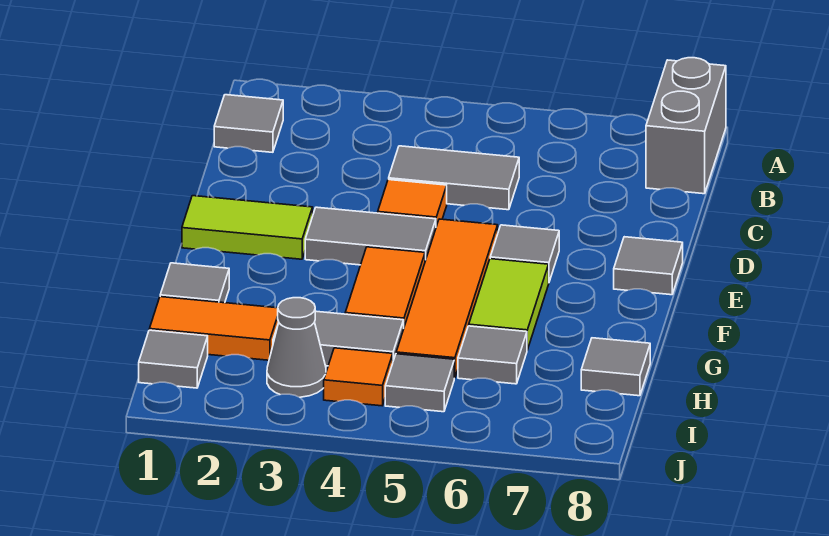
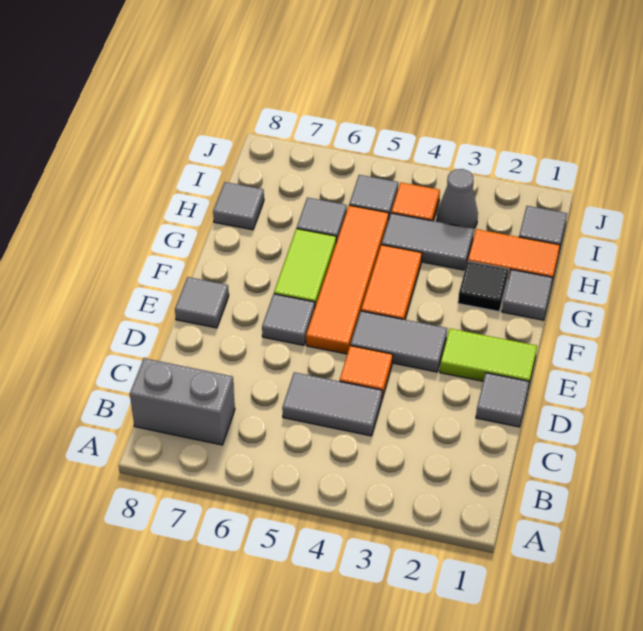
grey brick A8:B8 level 1 -> grey brick B7:B8 level 1
grey tile B1 level 1 -> grey tile D1 level 1
none -> black tile G2 level 1

